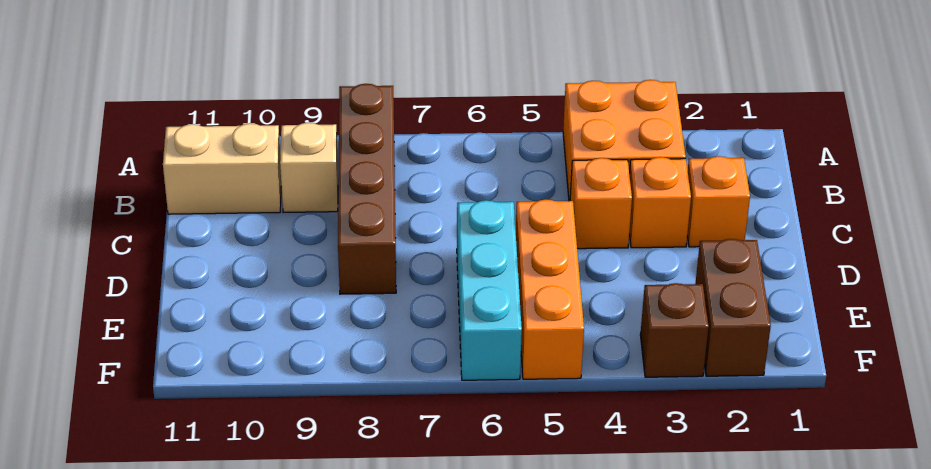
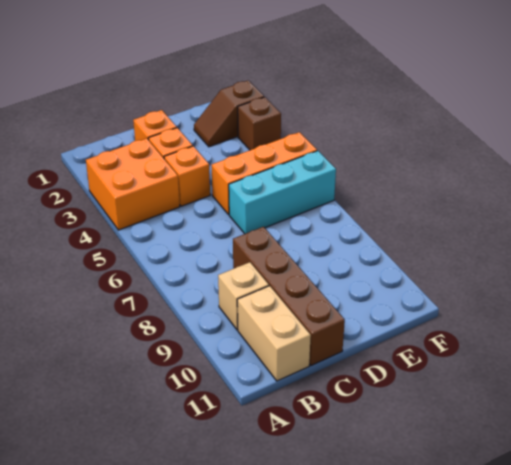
brown brick A8:D8 level 1 -> brown brick C8:C11 level 1
brown brick E2:F2 level 1 -> brown slope E2:F2 level 1 top F

